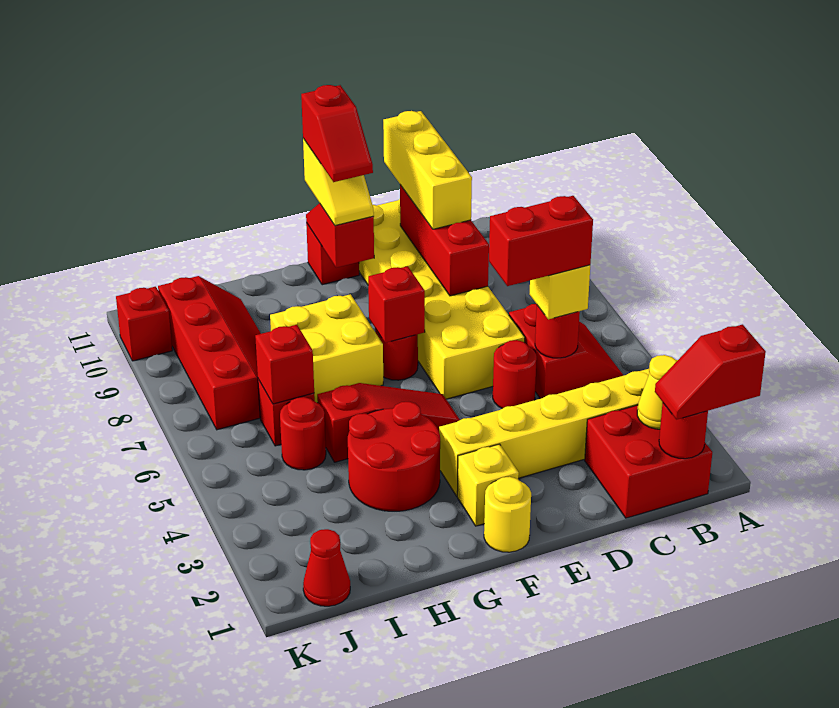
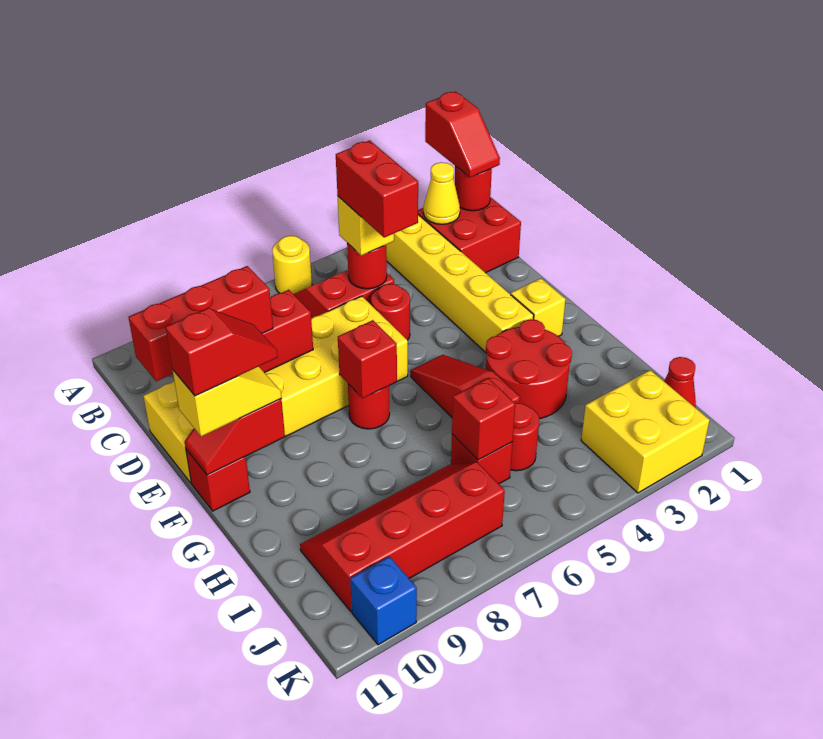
yellow brick D9:D11 level 3 -> red brick D9:D11 level 3
yellow round brick F1 level 1 -> yellow round brick A6 level 1
yellow brick G7:H8 level 1 -> yellow brick J2:K3 level 1
red brick K10 level 1 -> blue brick K10 level 1

